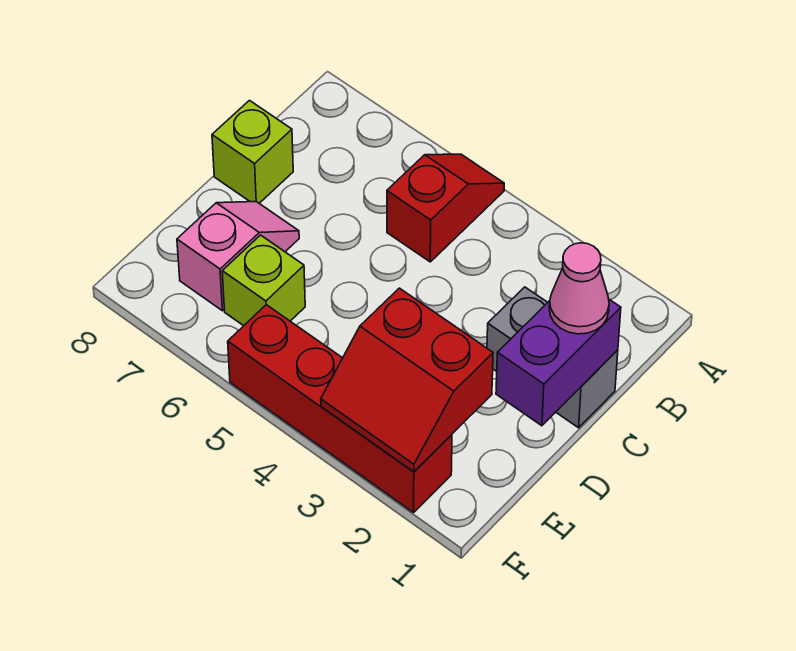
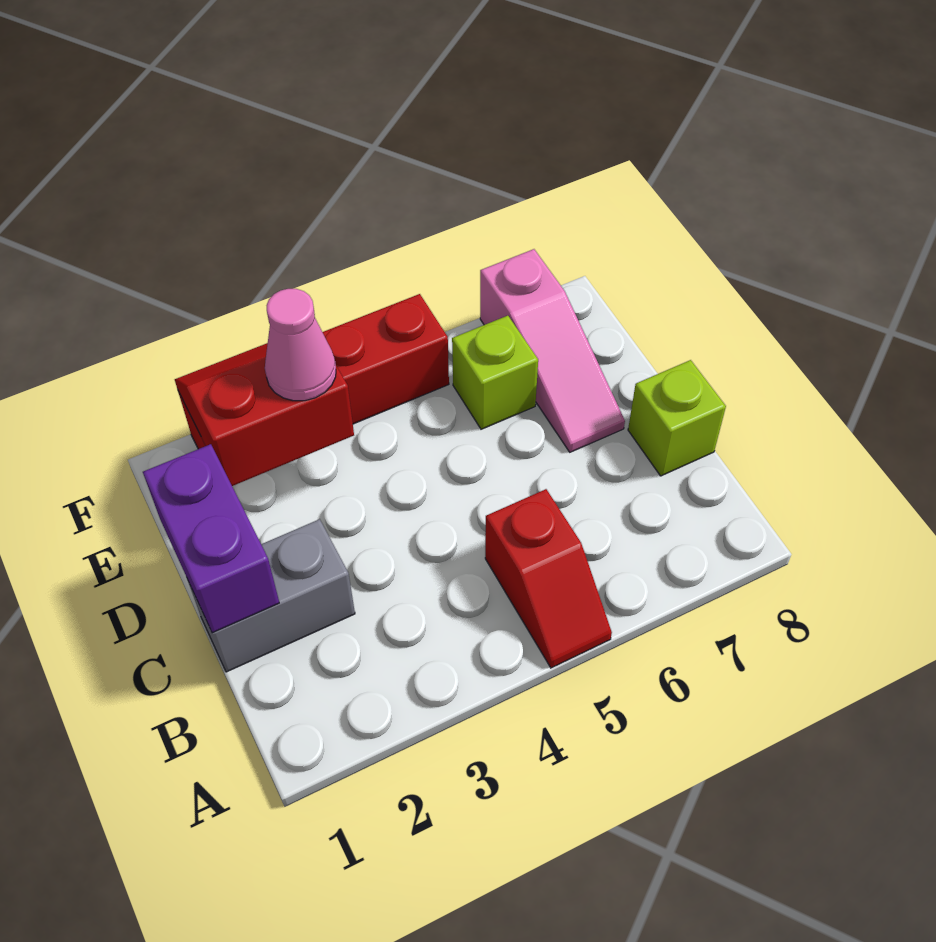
pink cone C1 level 3 -> pink cone E3 level 3
pink slope D7:E7 level 1 top E -> pink slope D7:F7 level 1 top F

